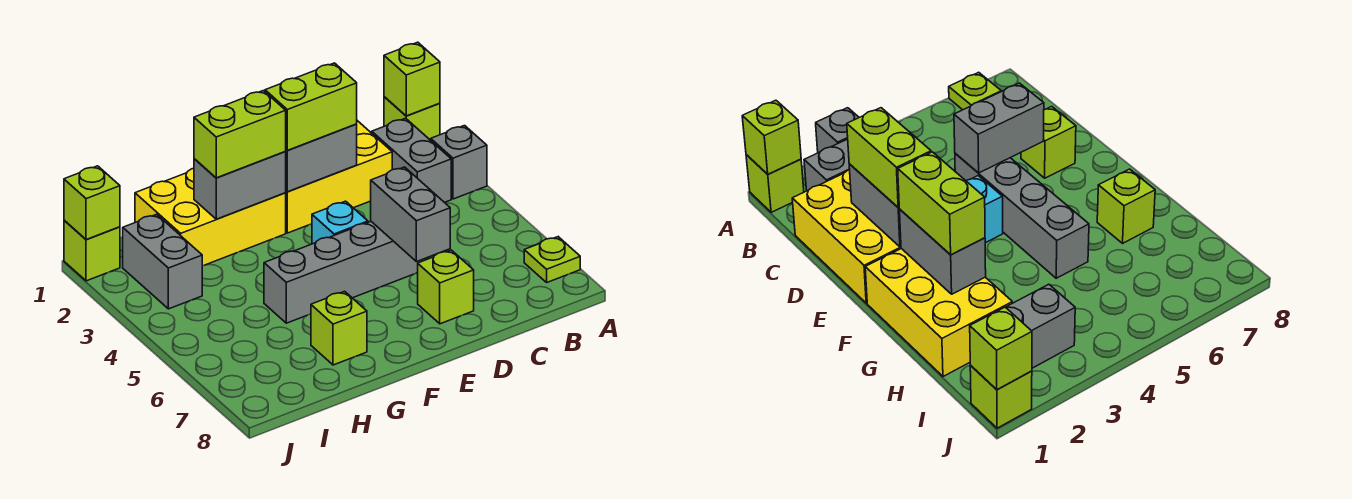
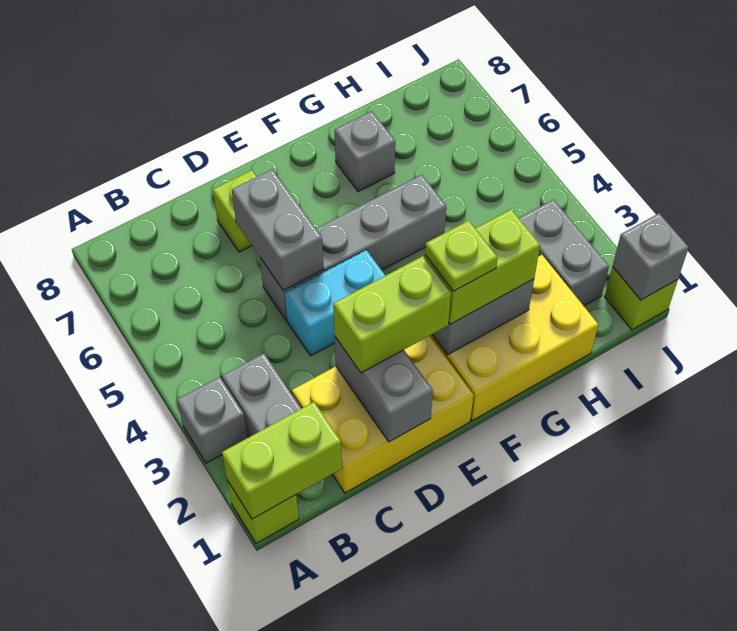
lime brick A1 level 2 -> lime brick A1:B1 level 2
lime plate A7 level 1 -> lime plate F2 level 4
grey brick D2:E2 level 2 -> grey brick D1:D2 level 2
cyan brick E4 level 1 -> cyan brick D4:E4 level 1
lime brick G7 level 1 -> grey brick G7 level 1
lime brick J1 level 2 -> grey brick J1 level 2

